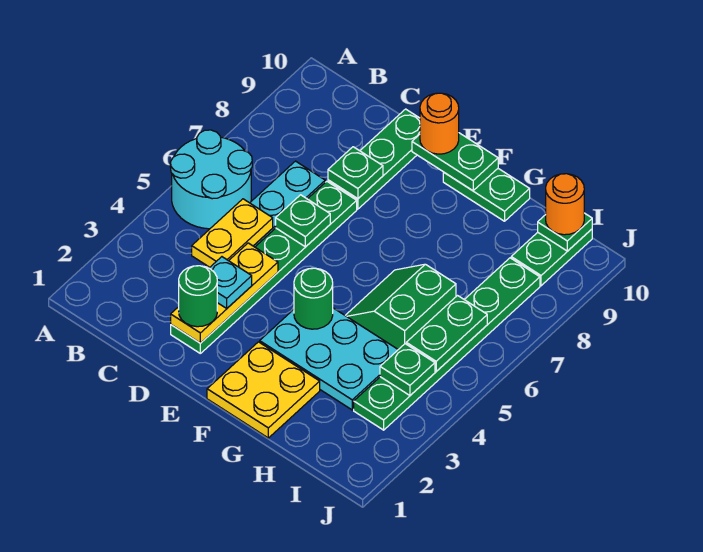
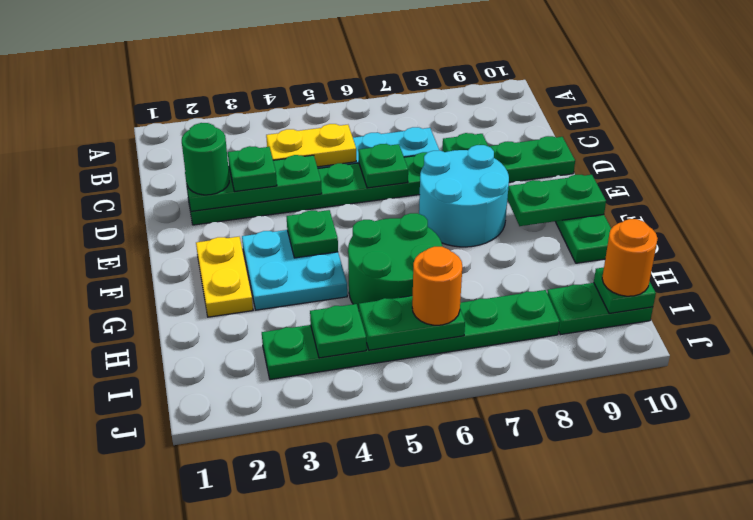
cyan round brick A5:B6 level 1 -> cyan round brick E7:F8 level 1
yellow plate D2:D4 level 2 -> green plate D2:D4 level 2
cyan plate D3 level 3 -> green plate D3 level 3
green plate E10:F10 level 2 -> green plate F9:F10 level 2
orange round brick E10 level 3 -> orange round brick I6 level 3
yellow plate F1:G2 level 1 -> yellow plate F2:G2 level 1
cyan plate F3:H4 level 1 -> cyan plate F3:G4 level 1
green round brick F4 level 2 -> green plate F4 level 2
green slope G5:H6 level 1 top H -> green round brick G5:H6 level 1

